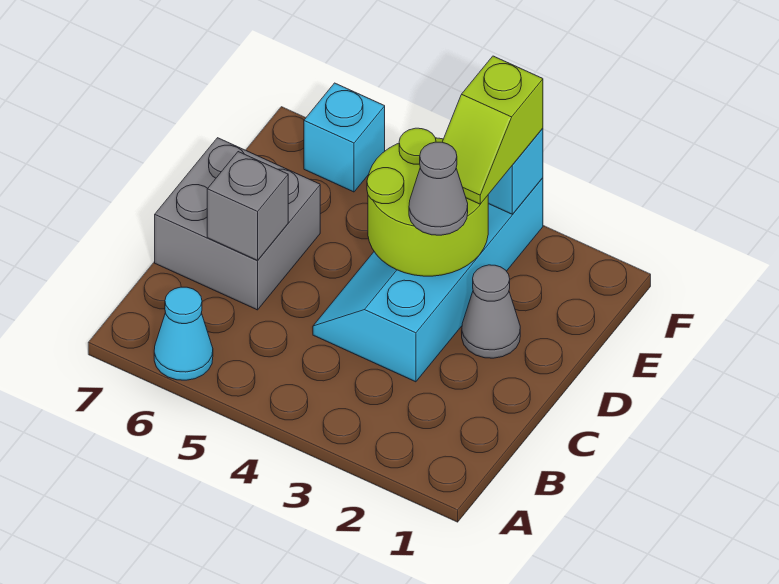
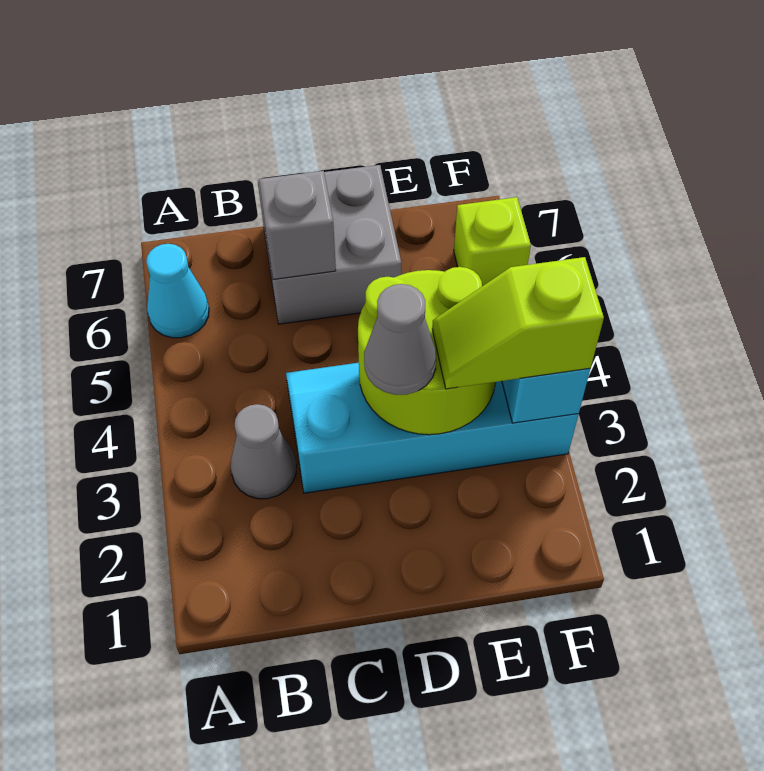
grey cone D2 level 1 -> grey cone B3 level 1
cyan brick F6 level 1 -> lime brick F6 level 1

